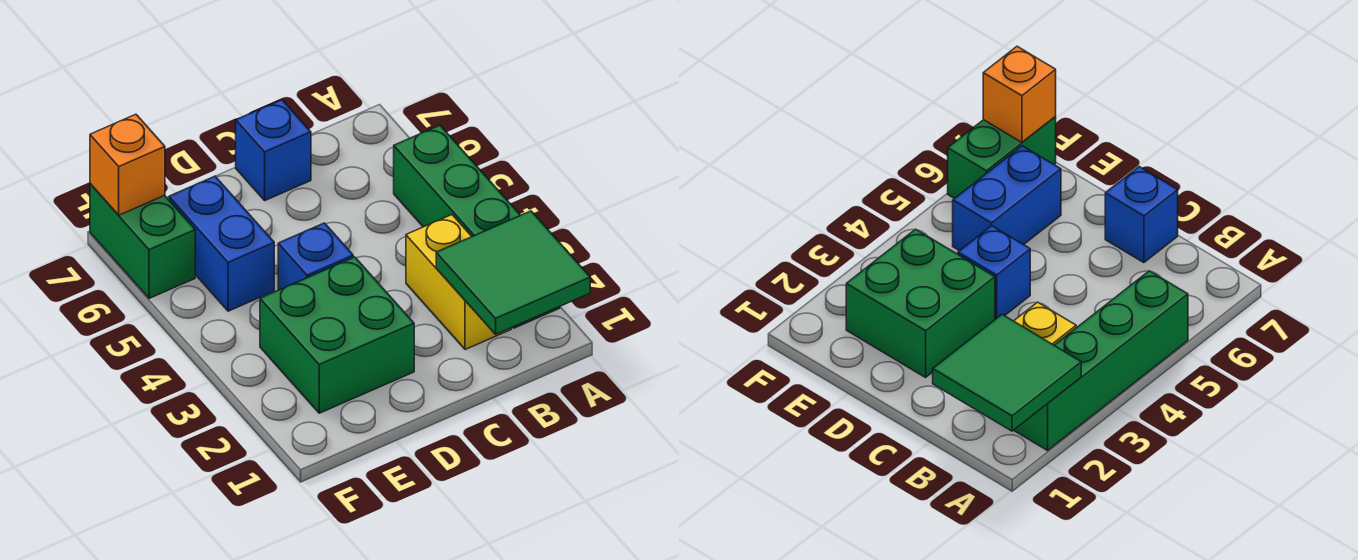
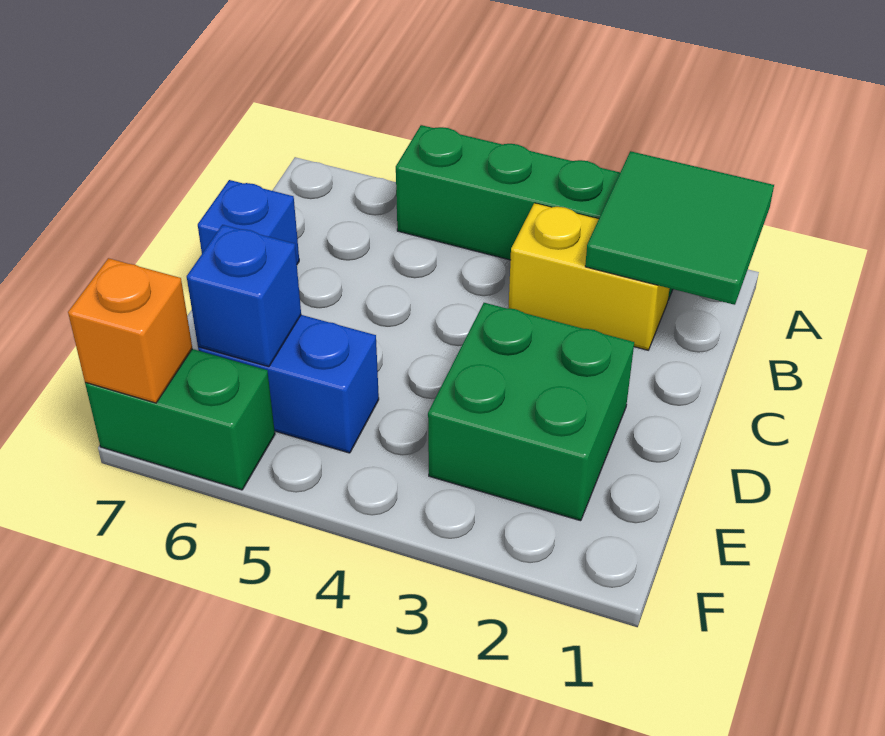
blue brick D4 level 1 -> blue brick E6 level 2

